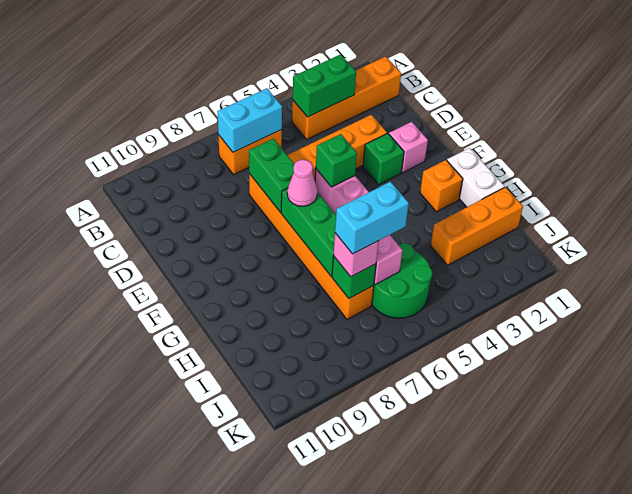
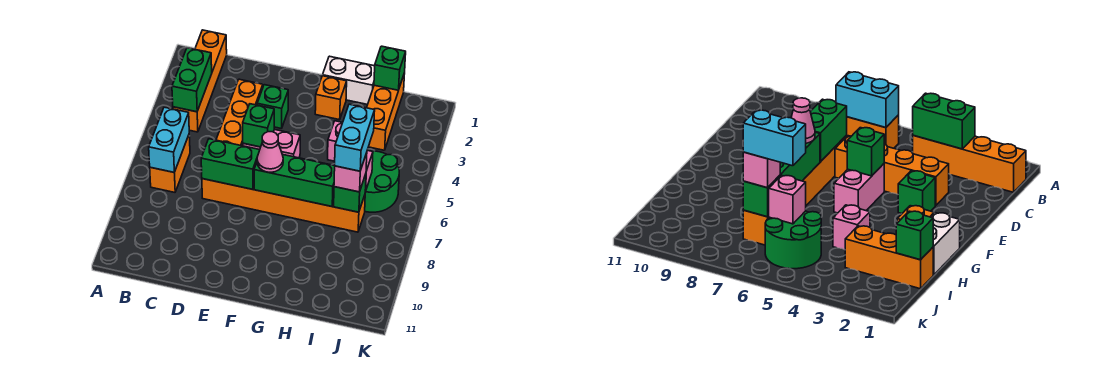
pink brick E2 level 1 -> pink brick H4 level 1
none -> green brick I1 level 2

